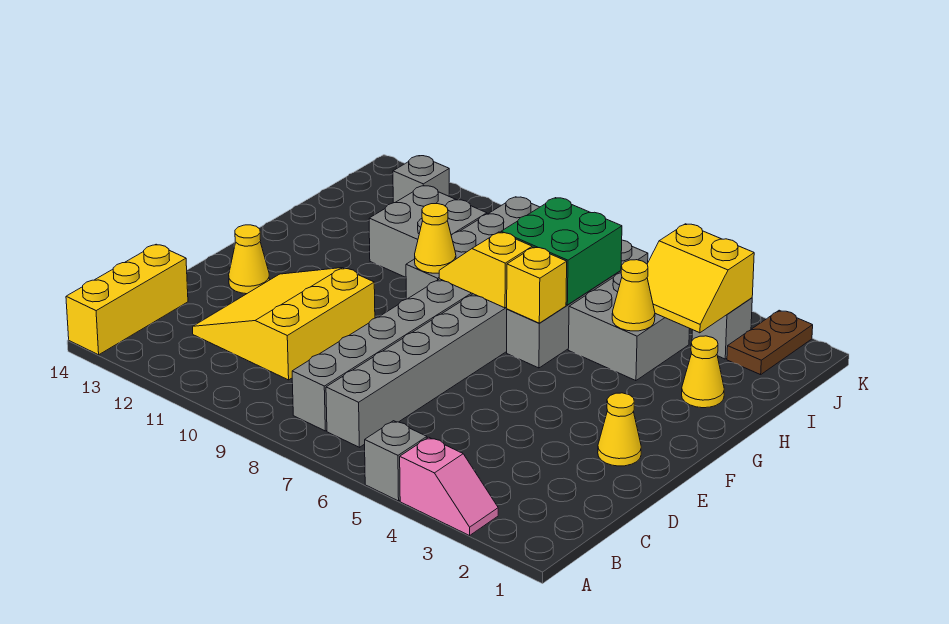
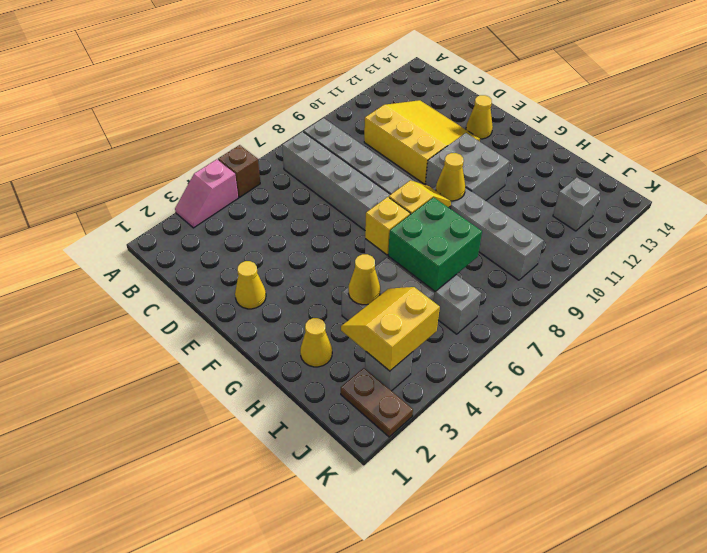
grey brick A5 level 1 -> brown brick A5 level 1
yellow brick A14:C14 level 1 -> none
grey brick H10:I11 level 1 -> grey brick F10:G11 level 1

